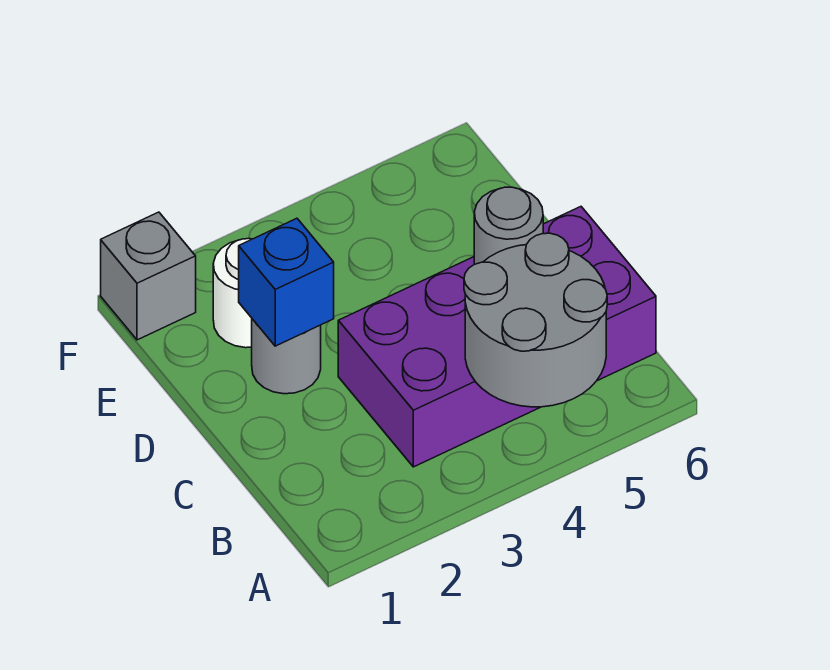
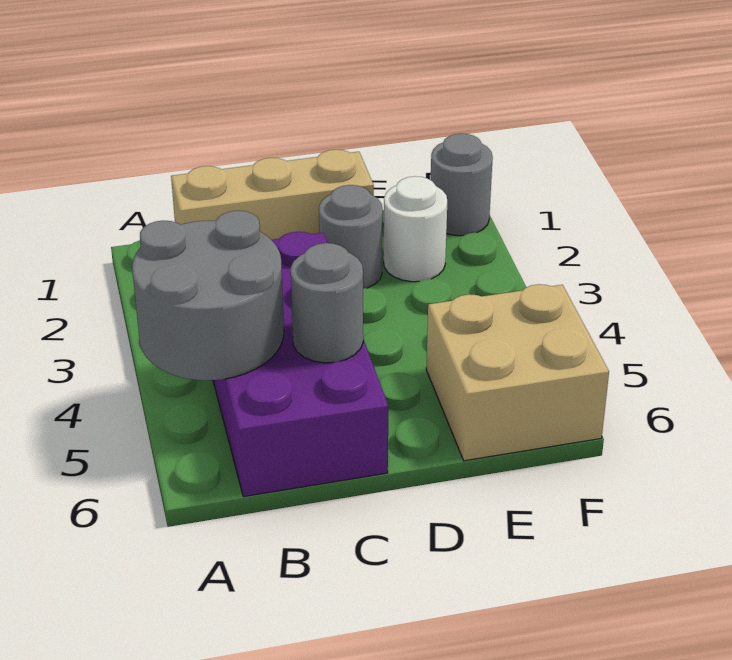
none -> tan brick B1:D1 level 1
blue brick D2 level 2 -> none
none -> tan brick E5:F6 level 1
grey brick F1 level 1 -> grey round brick F1 level 1

